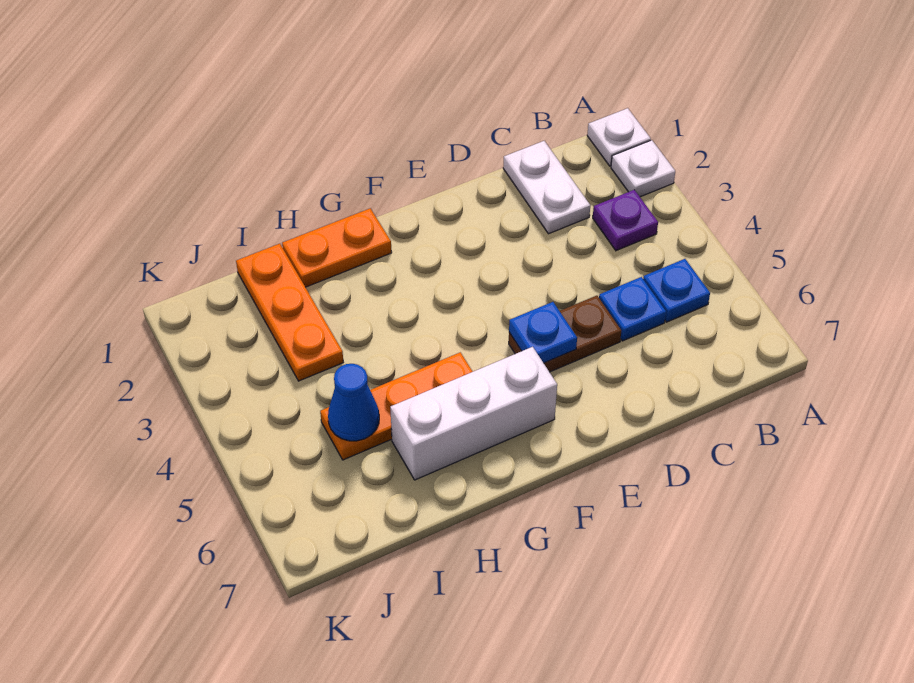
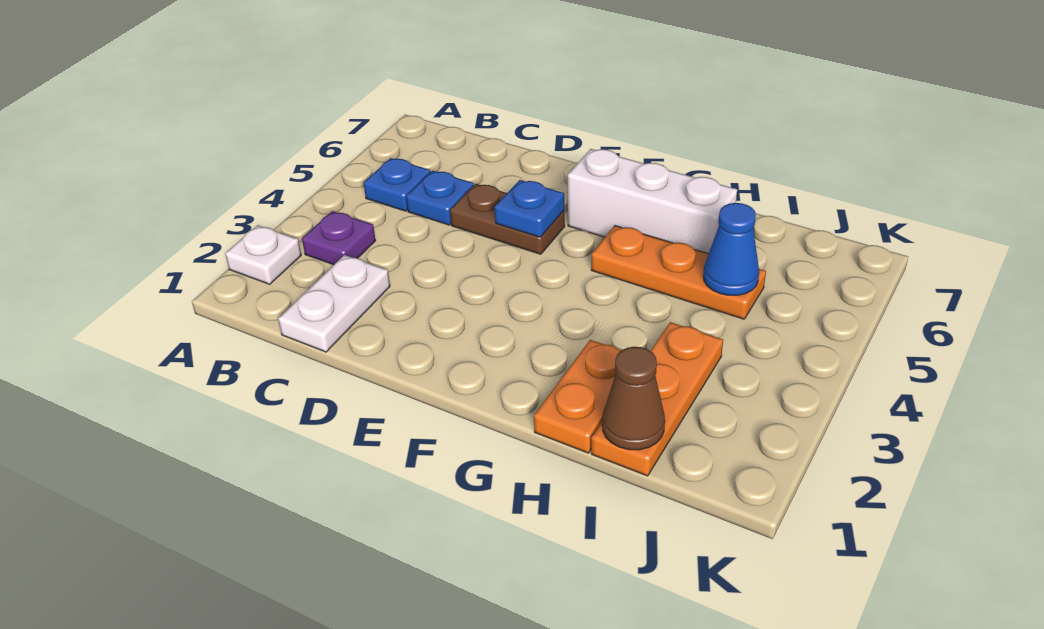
white plate A1 level 1 -> none
orange plate G1:H1 level 1 -> orange plate H1:H2 level 1
none -> brown cone I1 level 2

